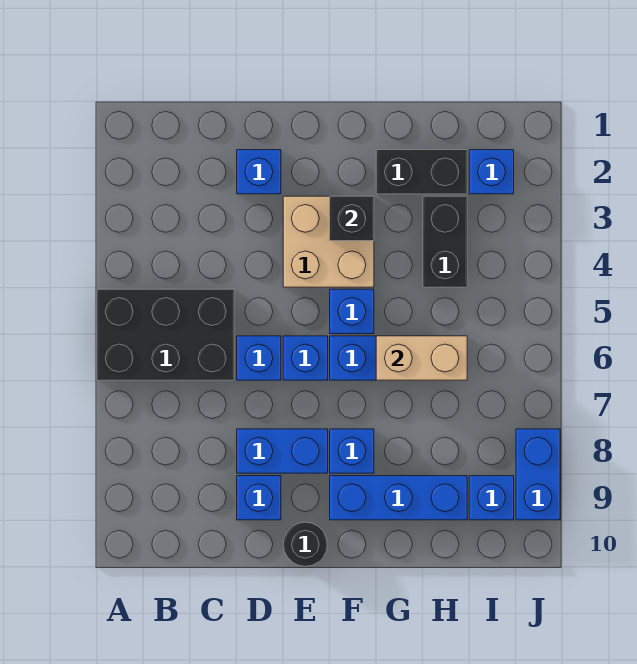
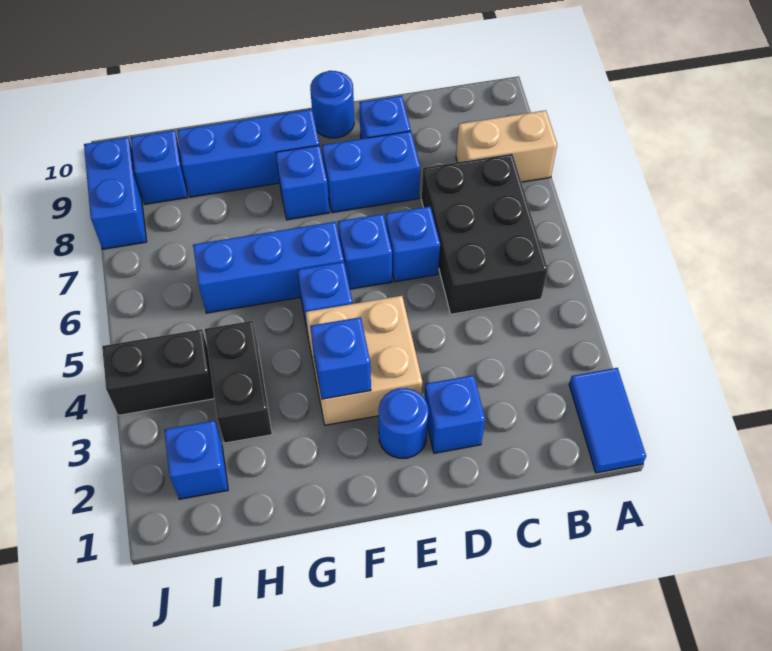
none -> blue tile A1:A2 level 1
black brick A5:C6 level 1 -> black brick B5:C7 level 1
none -> blue round brick E2 level 1
black round brick E10 level 1 -> blue round brick E10 level 1
black brick F3 level 2 -> blue brick F3 level 2
black brick G2:H2 level 1 -> black brick I4:J4 level 1
tan brick G6:H6 level 2 -> tan brick A8:B8 level 1

